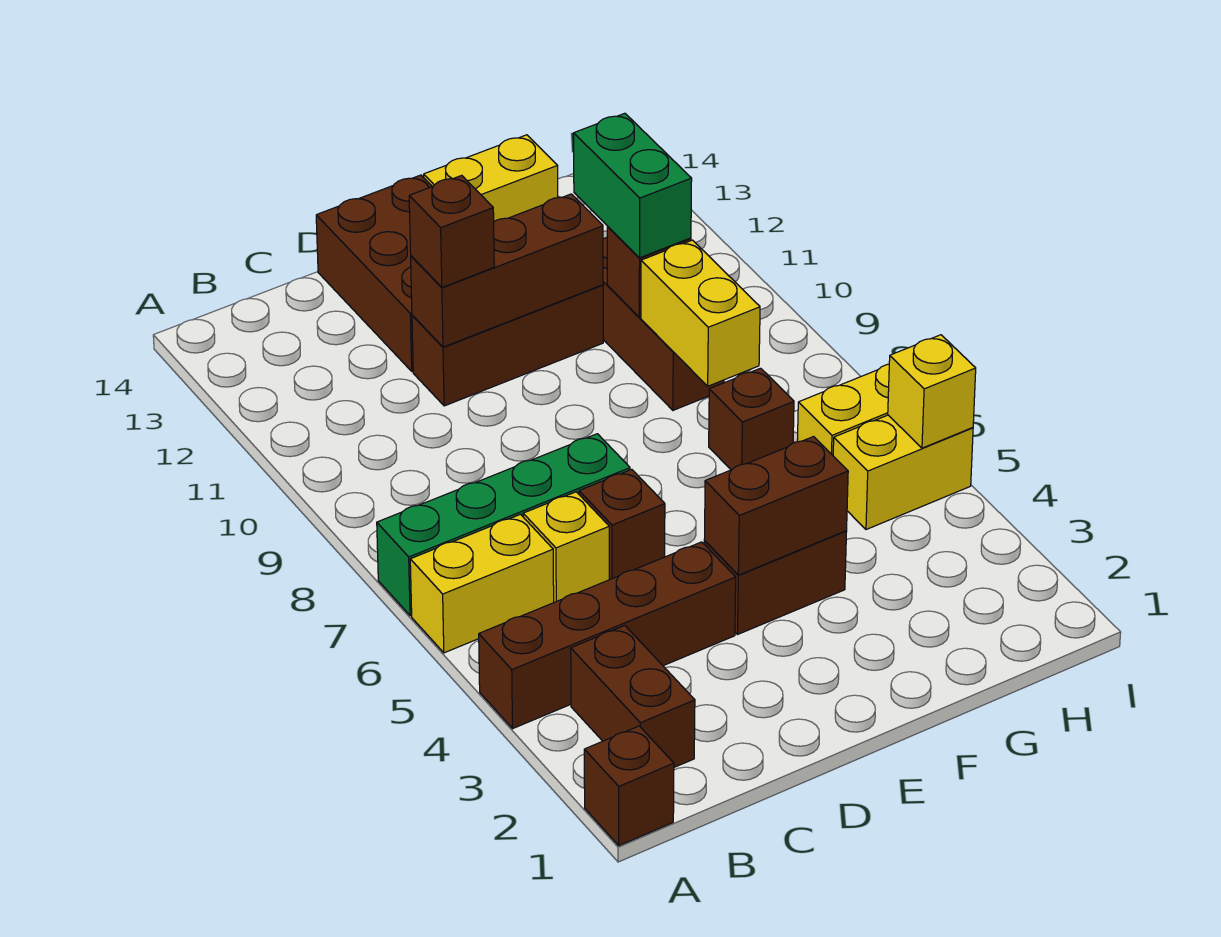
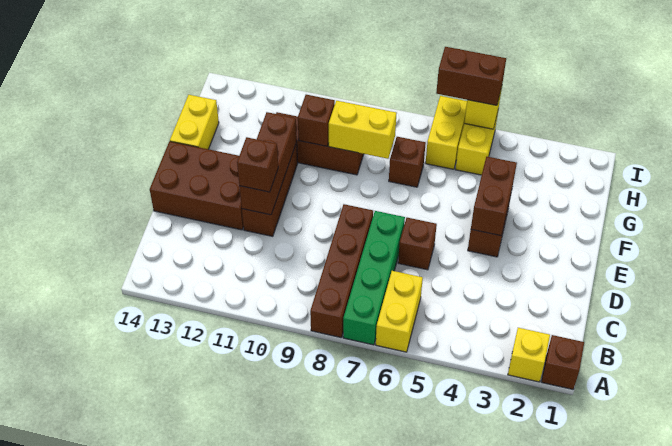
brown brick A4:D4 level 1 -> brown brick A8:D8 level 1
brown brick B2:B3 level 1 -> brown brick I5:I6 level 3
yellow brick C6 level 1 -> yellow brick A2 level 1
green brick G10:G11 level 3 -> none

